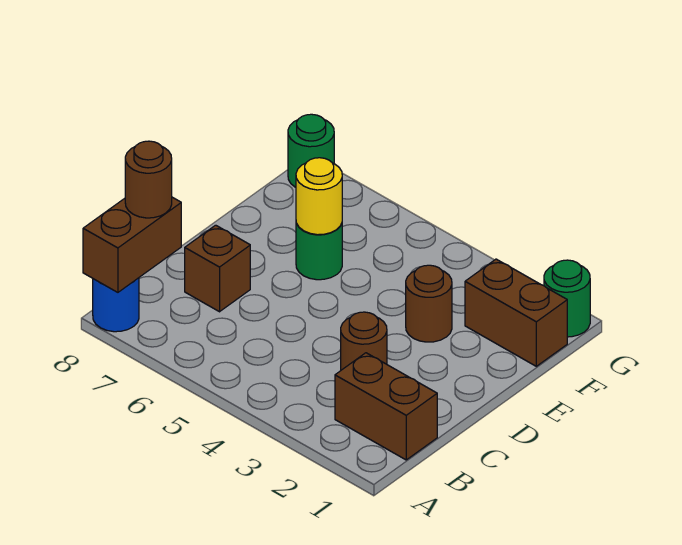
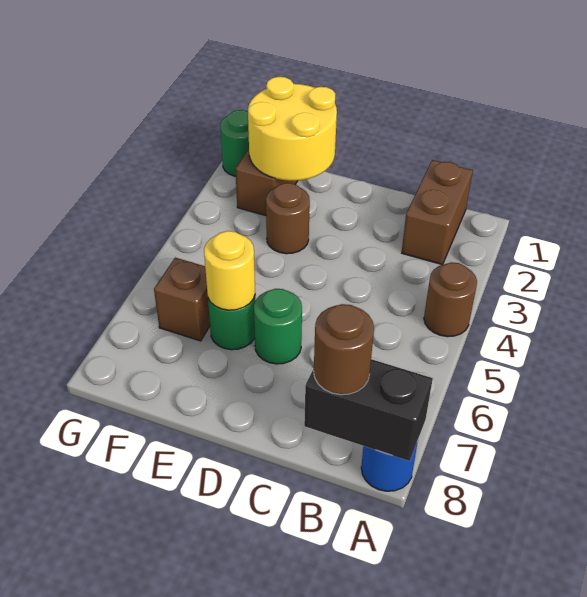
brown brick A8:B8 level 2 -> black brick A8:B8 level 2
brown round brick C3 level 1 -> brown round brick A4 level 1
brown brick C7 level 1 -> brown brick F6 level 1
none -> yellow round brick E1:F2 level 2
green round brick G8 level 1 -> green round brick D6 level 1

